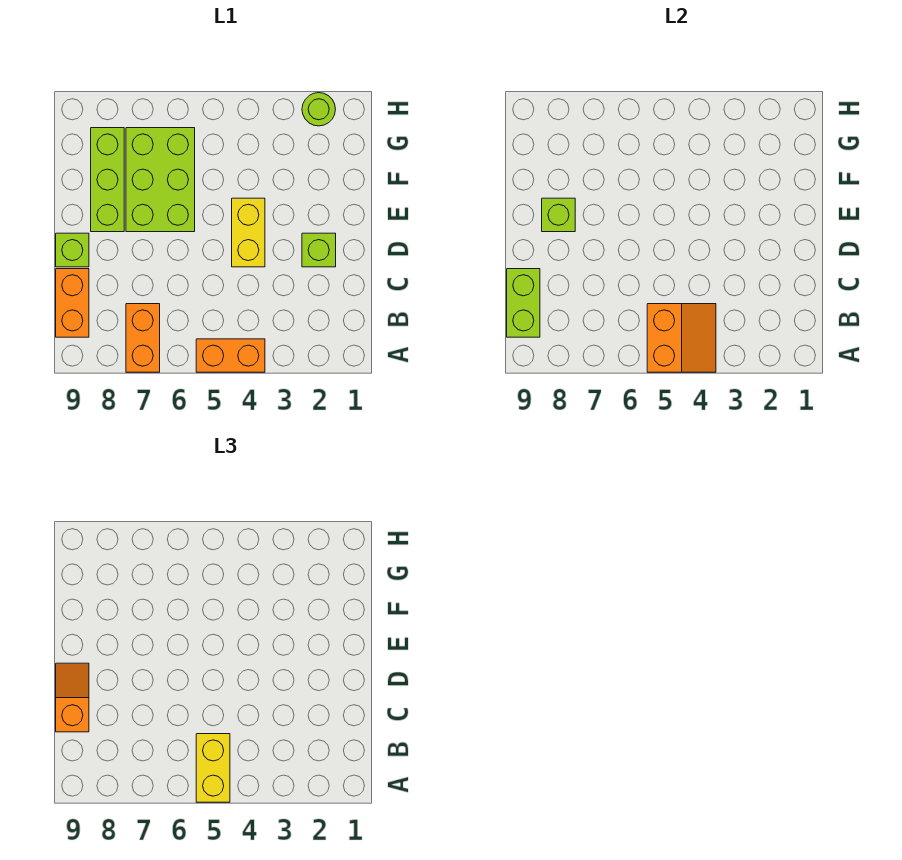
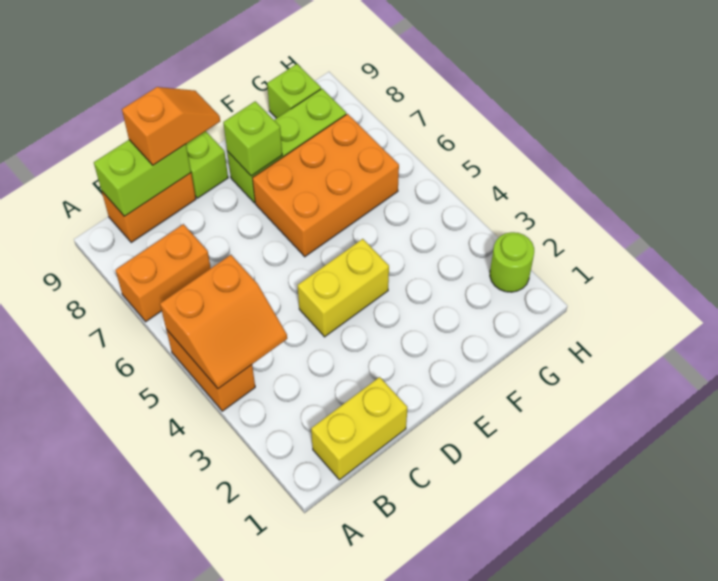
yellow brick A5:B5 level 3 -> yellow brick B1:C1 level 1
lime brick D2 level 1 -> lime brick G9 level 1
lime brick E6:G7 level 1 -> orange brick E6:G7 level 1

